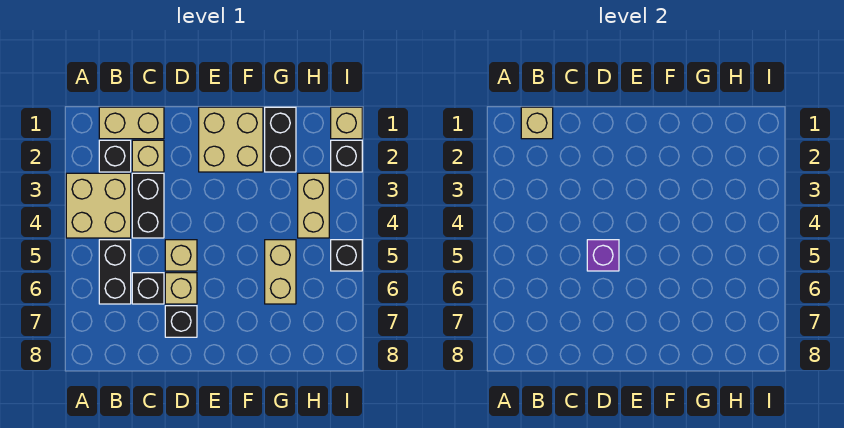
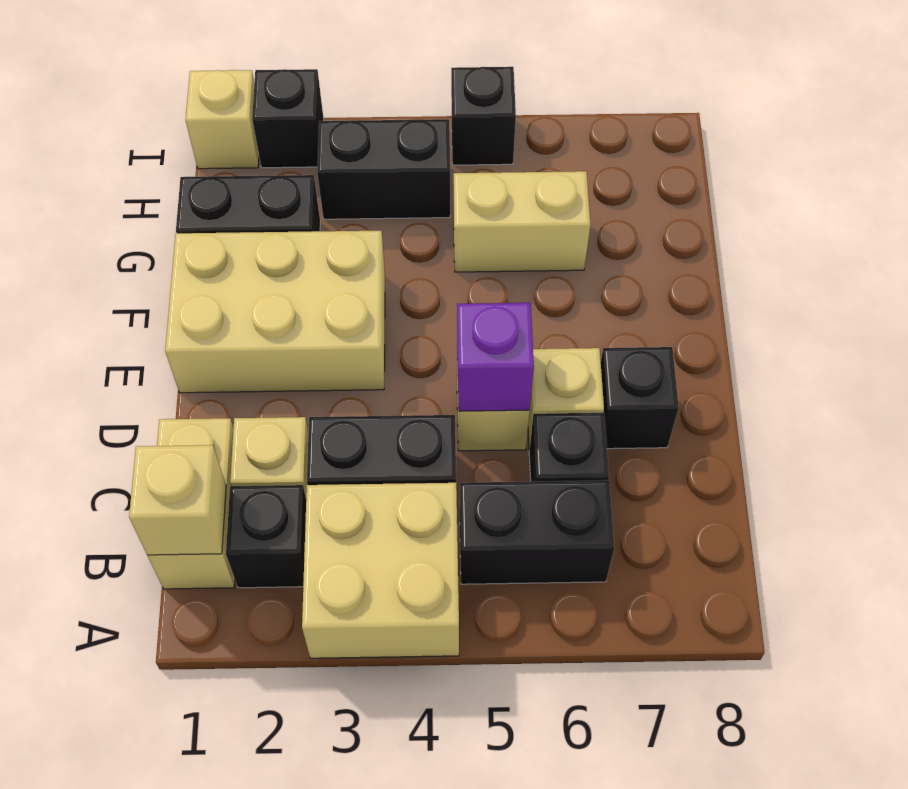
tan brick E1:F2 level 1 -> tan brick E1:F3 level 1
tan brick H3:H4 level 1 -> black brick H3:H4 level 1

